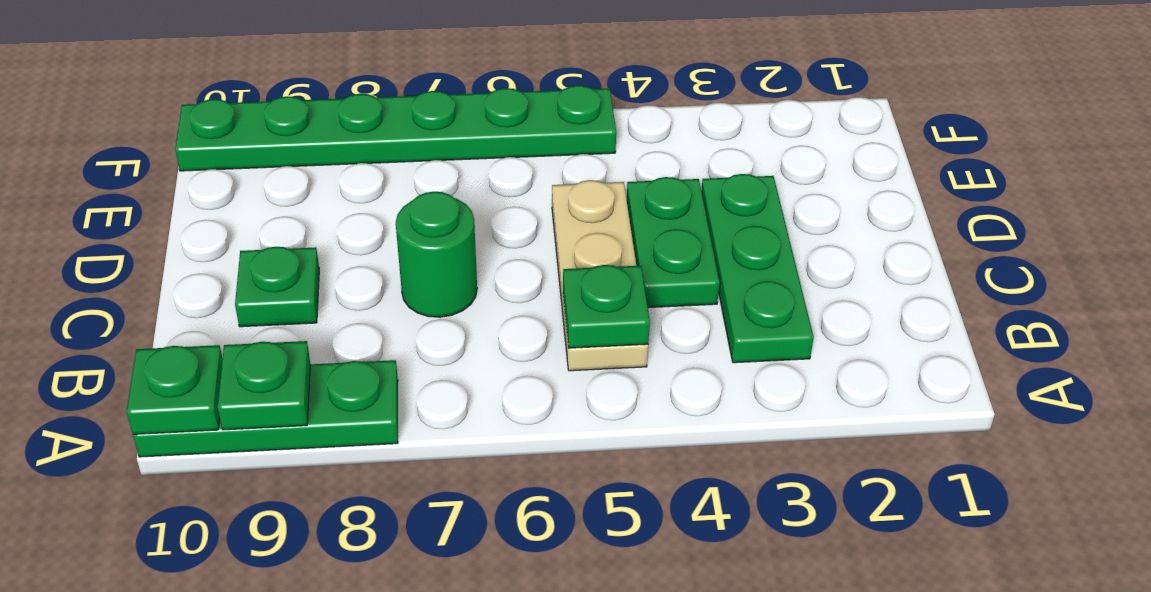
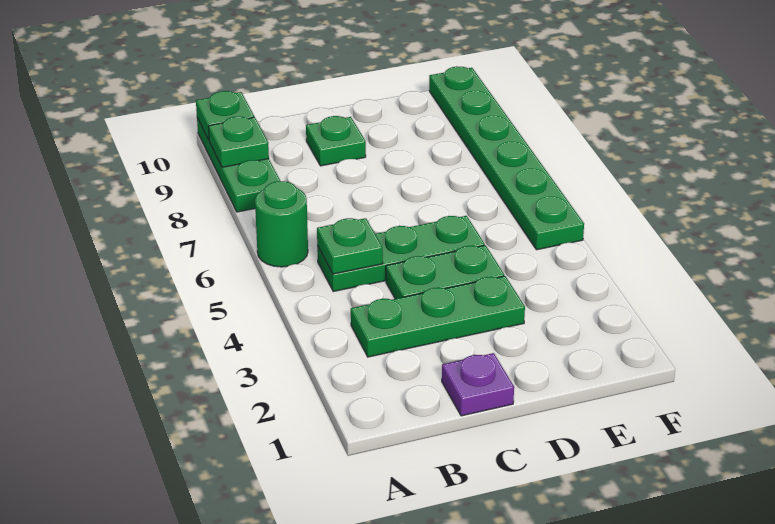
tan plate B5:D5 level 1 -> green plate B5:D5 level 1
none -> purple plate C1 level 1
green round brick C7 level 1 -> green round brick A6 level 1

